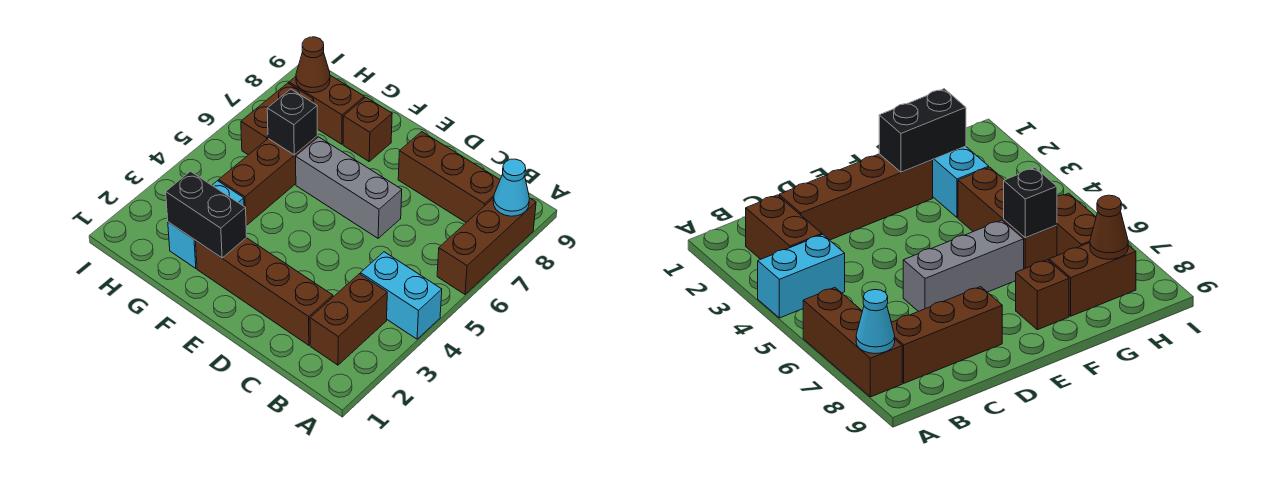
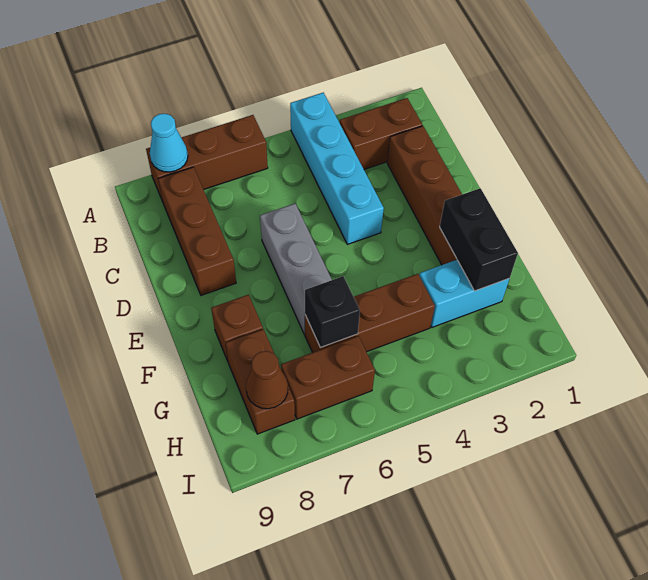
cyan brick A4:B4 level 1 -> cyan brick A4:D4 level 1

